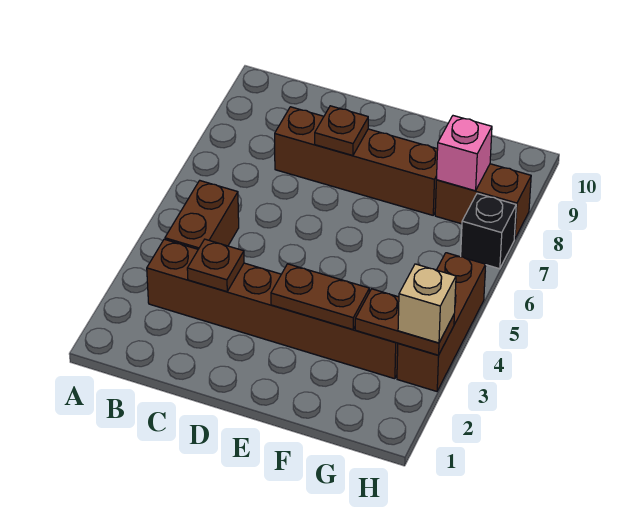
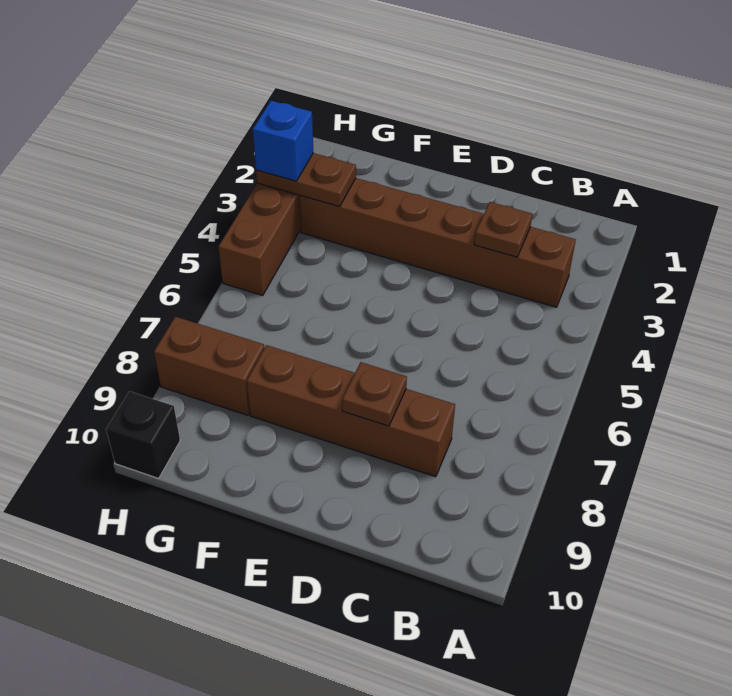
brown brick B4:B5 level 1 -> none
brown plate E3:F3 level 2 -> none
pink brick G8 level 2 -> none
tan brick H3 level 3 -> blue brick H3 level 3
black brick H7 level 1 -> black brick H10 level 1

